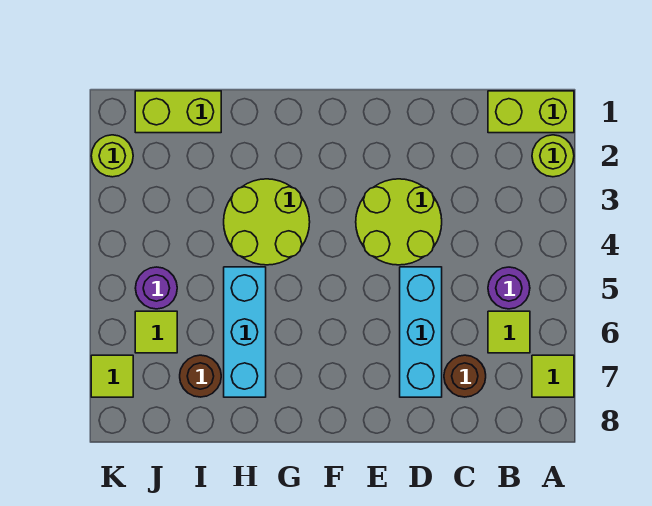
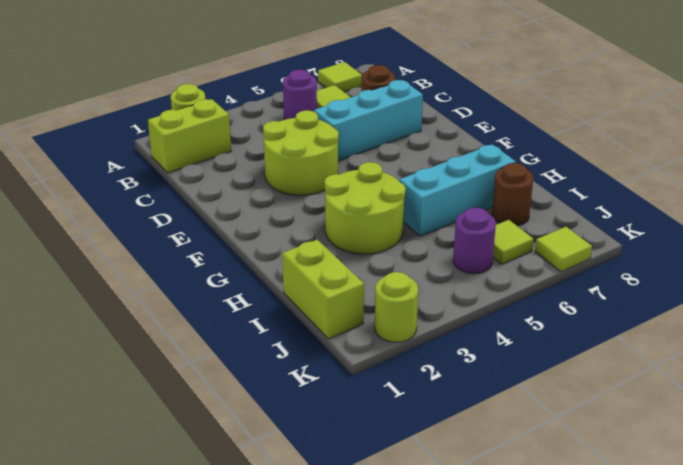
lime brick A1:B1 level 1 -> lime brick B1:B2 level 1

